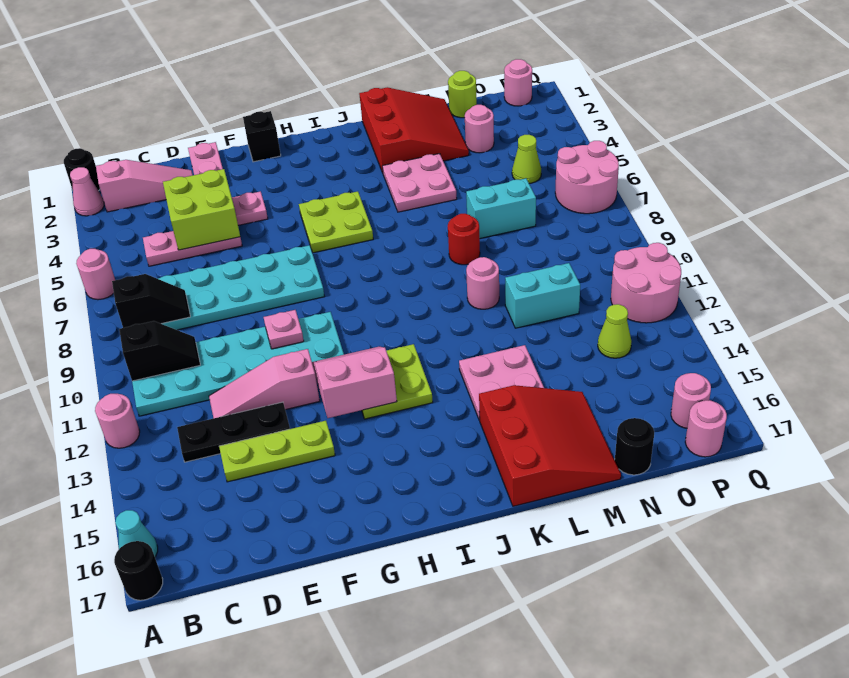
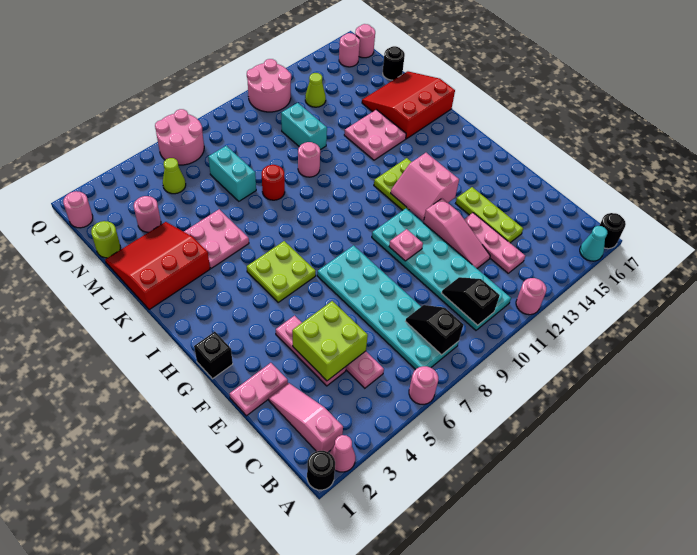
black plate C13:E13 level 1 -> pink plate C13:E13 level 1

